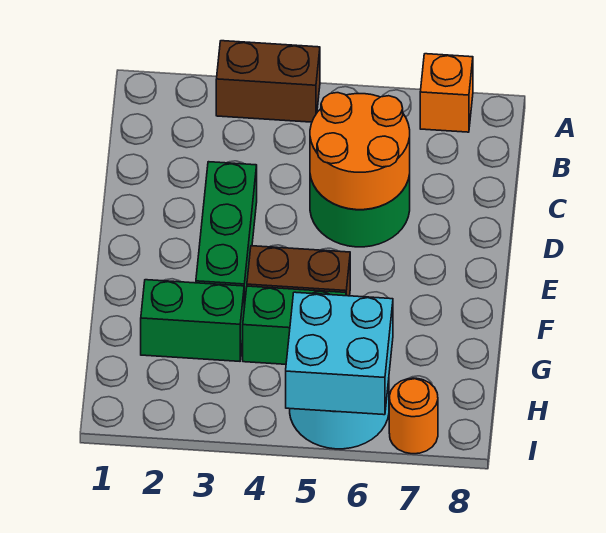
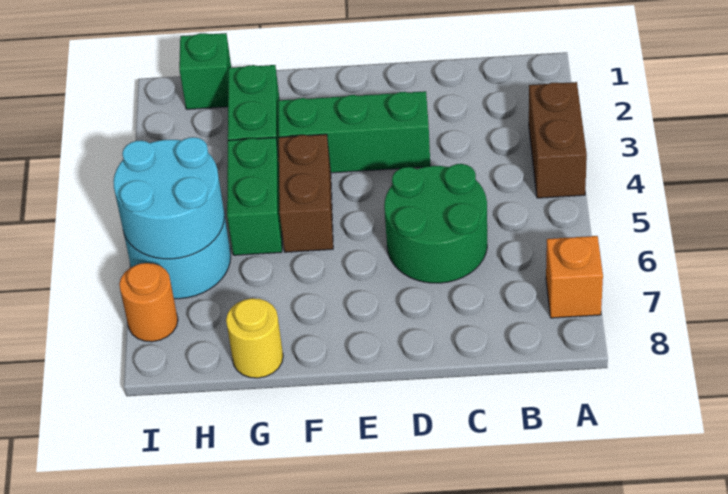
orange round brick C5:D6 level 2 -> none
none -> yellow round brick G8 level 1
none -> green brick H1 level 1
cyan brick H5:I6 level 2 -> cyan round brick H5:I6 level 2

